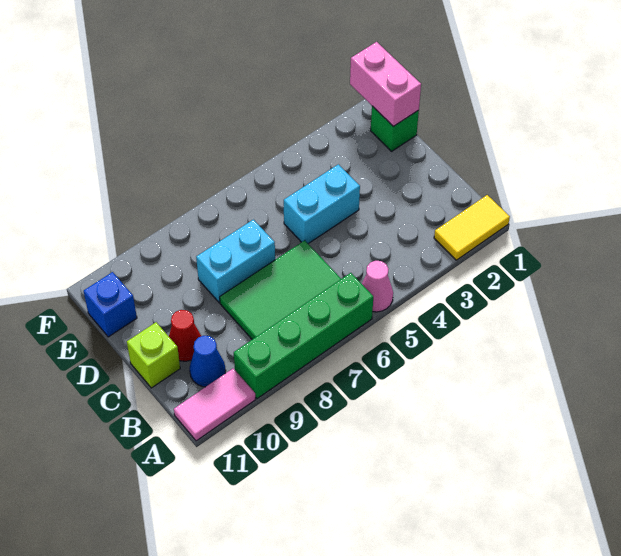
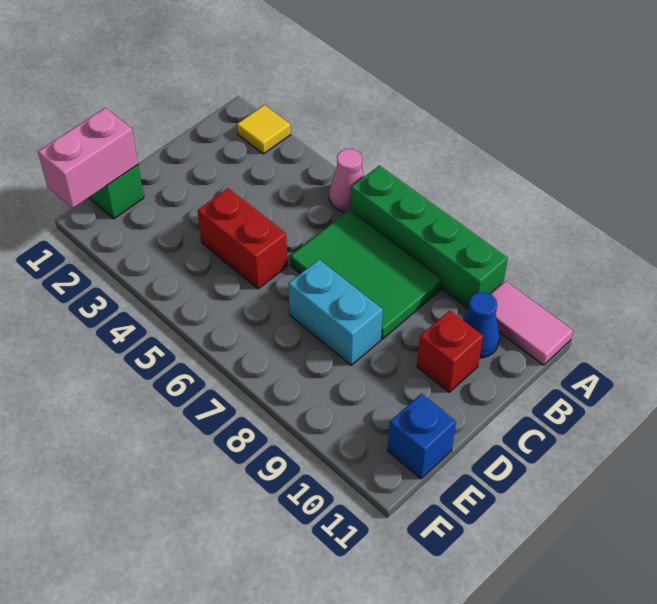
yellow tile A1:A2 level 1 -> yellow tile A2 level 1
red cone C10 level 1 -> red brick C10 level 1
lime brick C11 level 1 -> none
cyan brick D4:D5 level 1 -> red brick D4:D5 level 1

